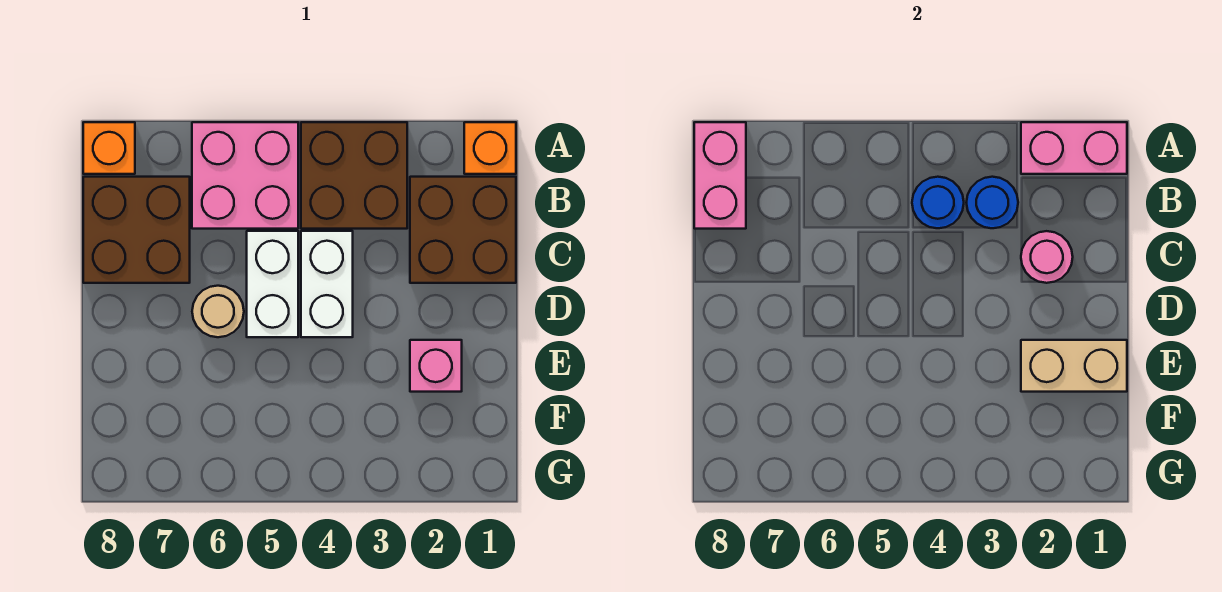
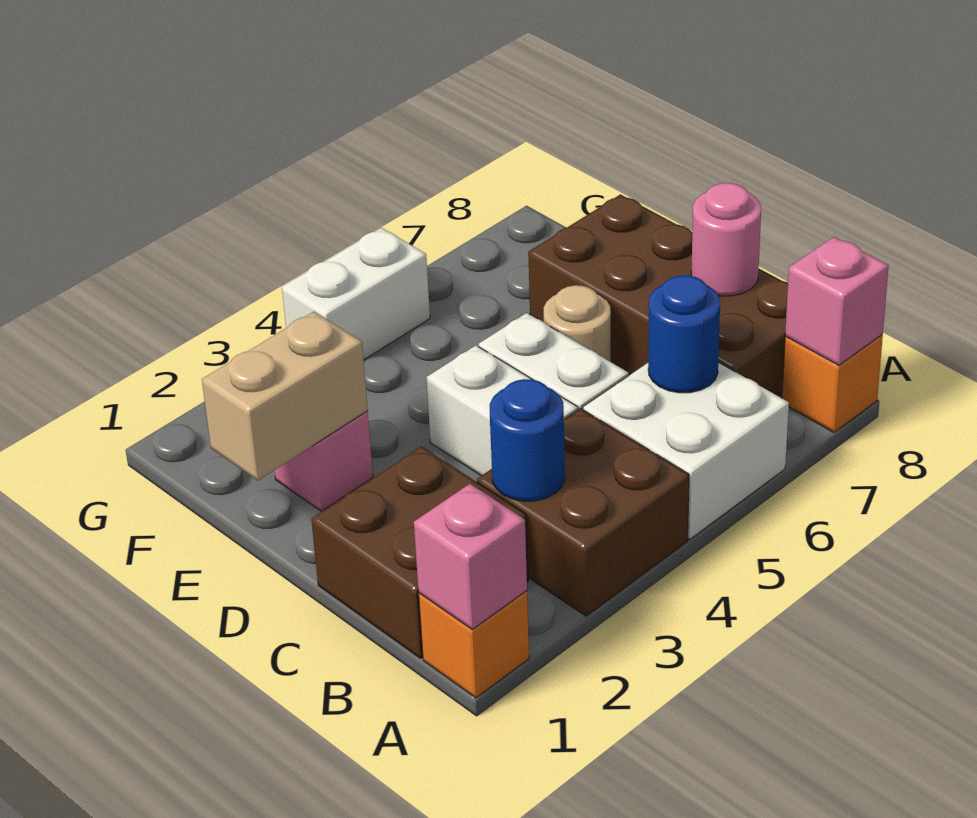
pink brick A1:A2 level 2 -> pink brick A1 level 2
pink brick A5:B6 level 1 -> white brick A5:B6 level 1
pink brick A8:B8 level 2 -> pink brick A8 level 2
blue round brick B4 level 2 -> blue round brick B6 level 2
brown brick B7:C8 level 1 -> brown brick B7:E8 level 1
pink round brick C2 level 2 -> pink round brick C8 level 2
none -> white brick G4:G5 level 1

